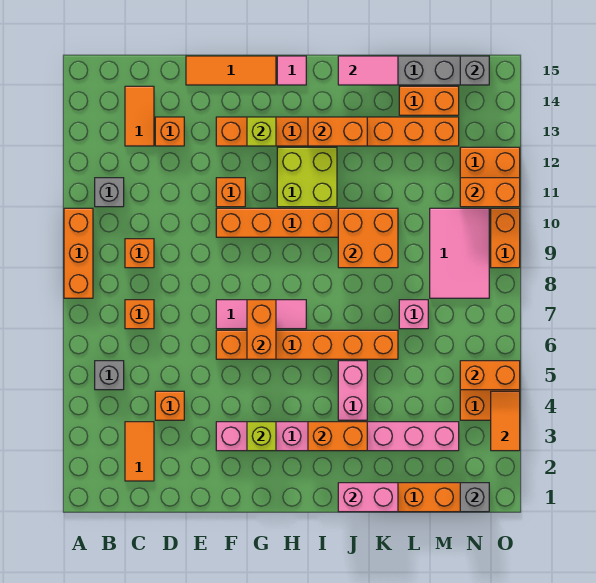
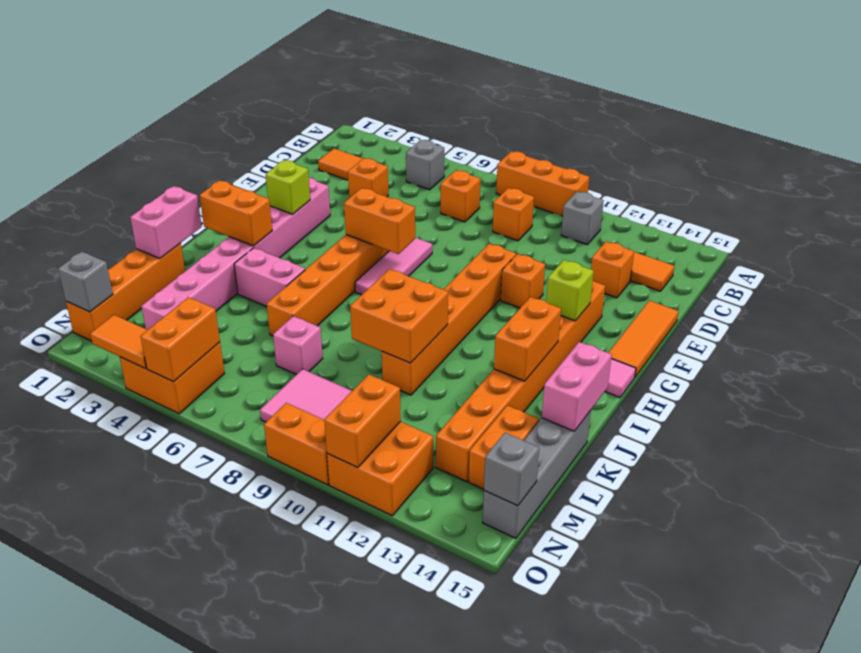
lime brick H11:I12 level 1 -> none
orange brick I3:J3 level 2 -> orange brick I2:I3 level 2
pink tile J15:K15 level 2 -> pink brick J15:K15 level 2

